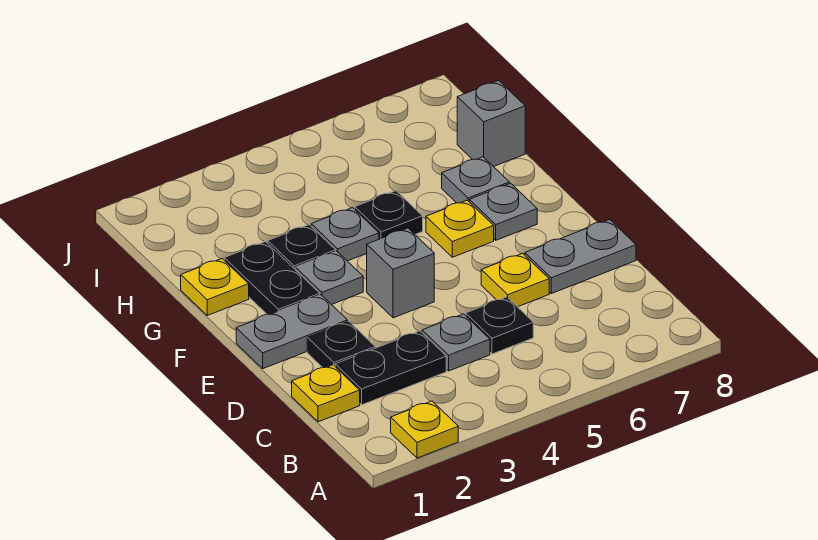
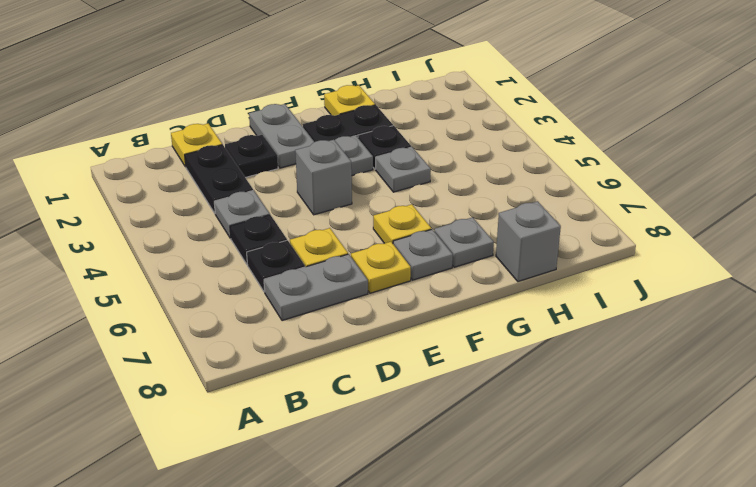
yellow plate A2 level 1 -> yellow plate E7 level 1
grey plate D7:D8 level 1 -> grey plate C7:D7 level 1
black plate G5 level 1 -> black plate C6 level 1

